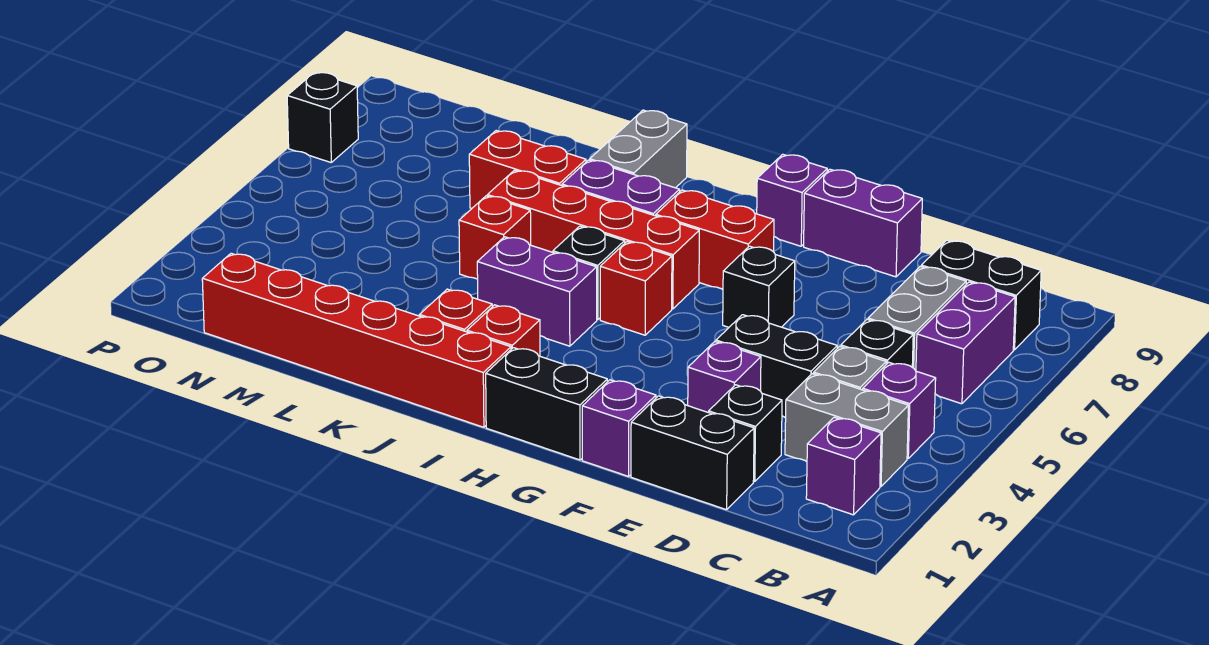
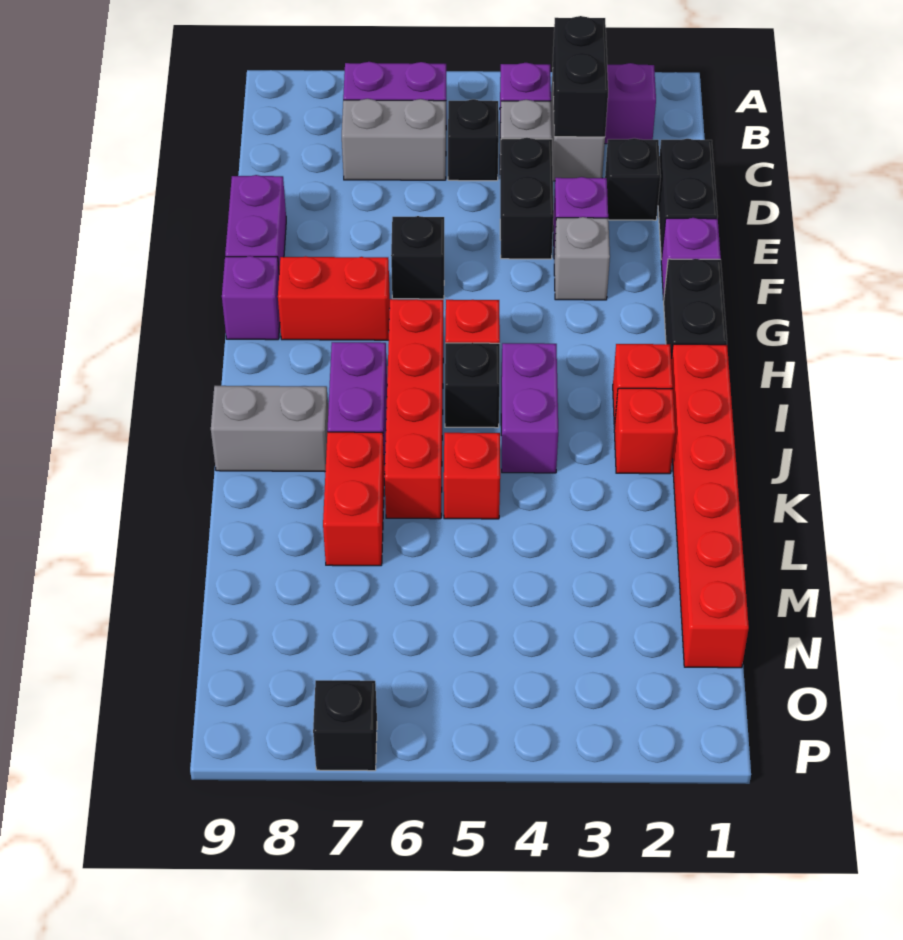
black brick B8:C8 level 1 -> black brick B3:C3 level 2
none -> grey brick F3 level 1
red brick G7:H7 level 1 -> red brick G7:G8 level 1

